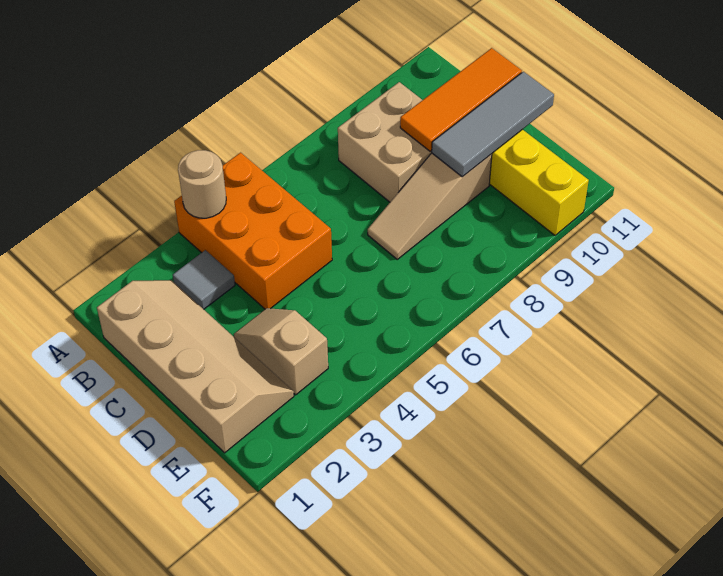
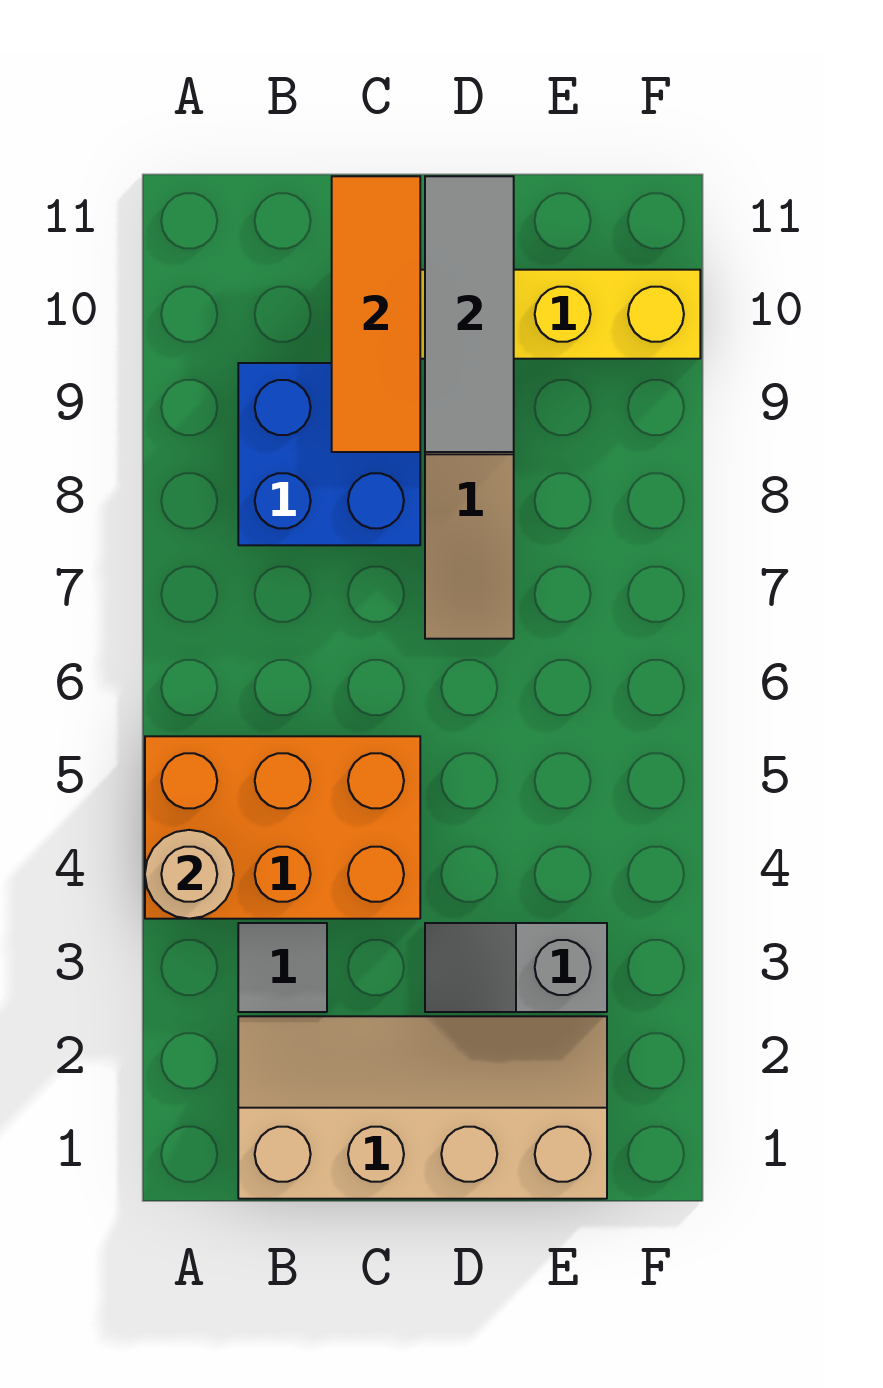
tan brick B8:C9 level 1 -> blue brick B8:C9 level 1
tan slope D3:E3 level 1 top E -> grey slope D3:E3 level 1 top E

